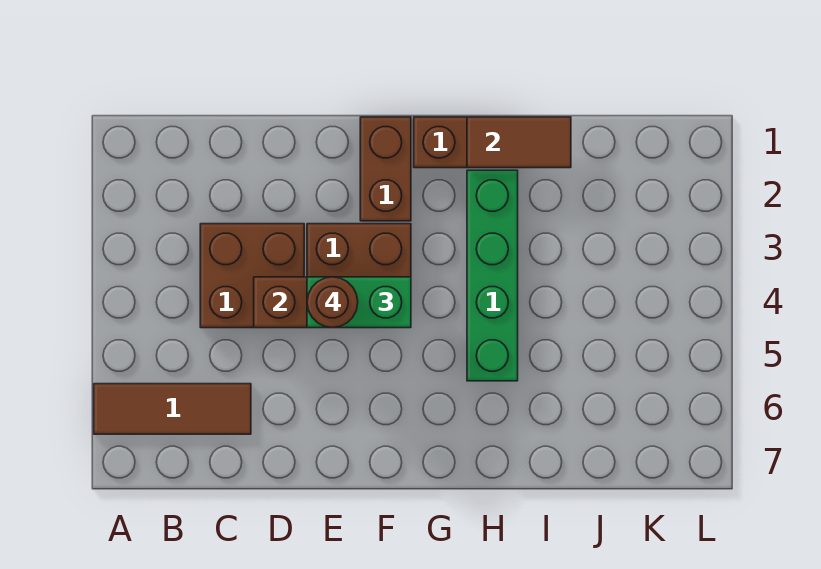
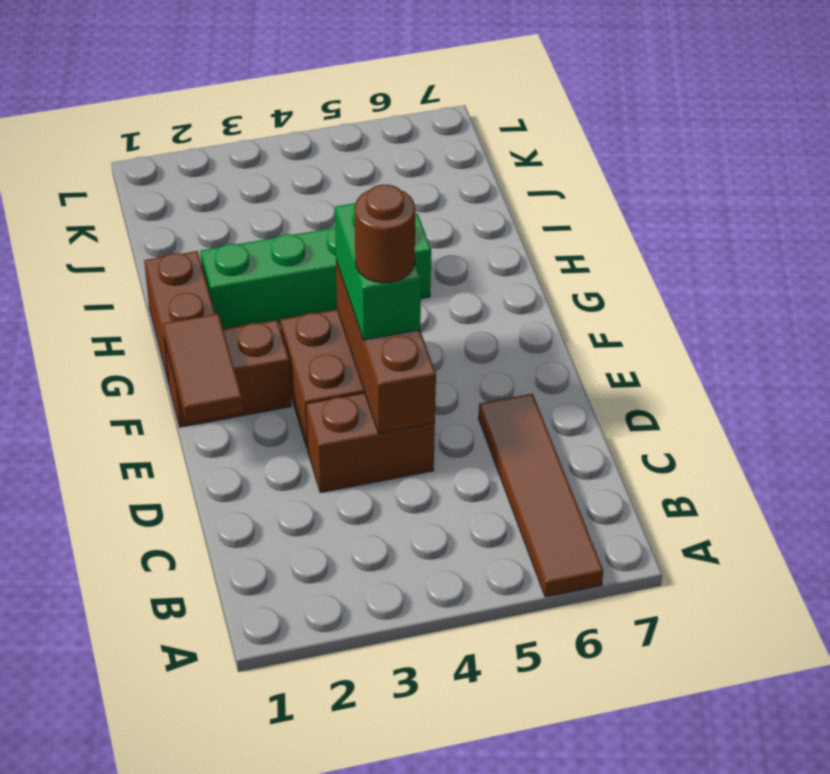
brown tile A6:C6 level 1 -> brown tile A6:D6 level 1
brown brick C3:D4 level 1 -> brown brick D3:D4 level 1
brown tile H1:I1 level 2 -> brown tile E1:F1 level 2

